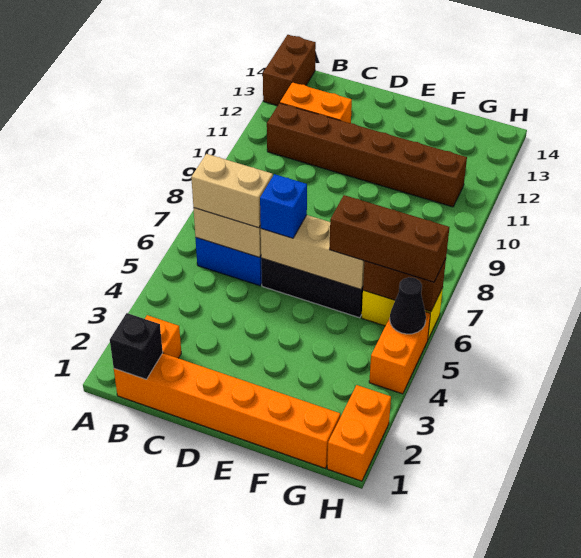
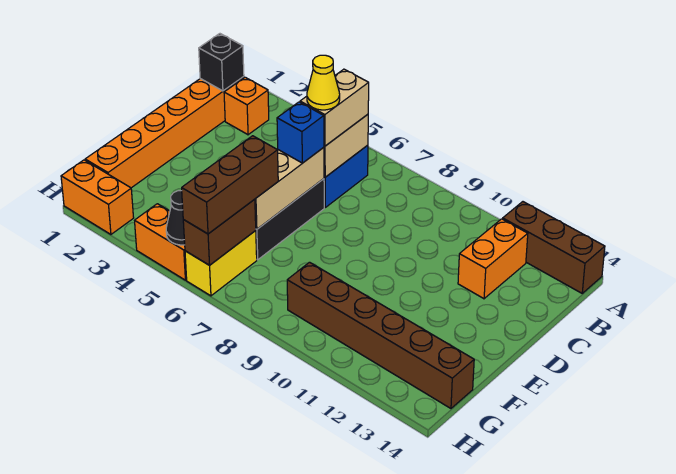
brown brick A13:A14 level 1 -> brown brick A12:A14 level 1
brown brick B11:G11 level 1 -> brown brick G9:G14 level 1
none -> yellow cone C6 level 4

